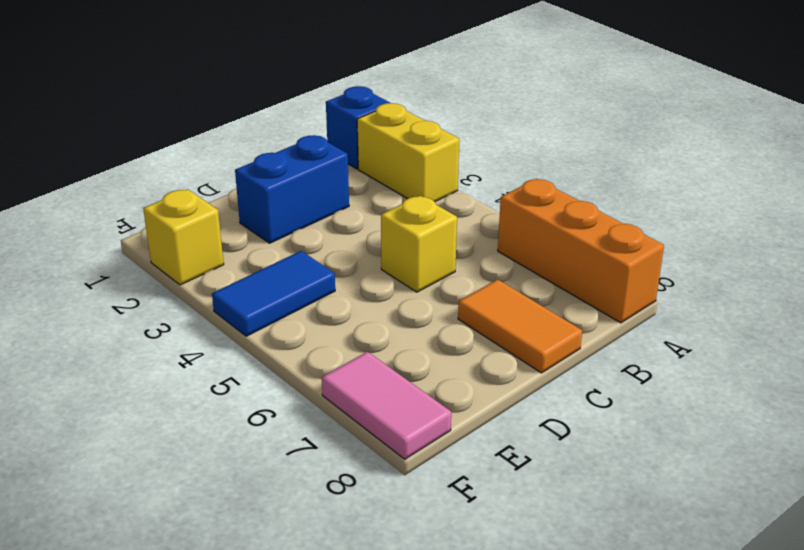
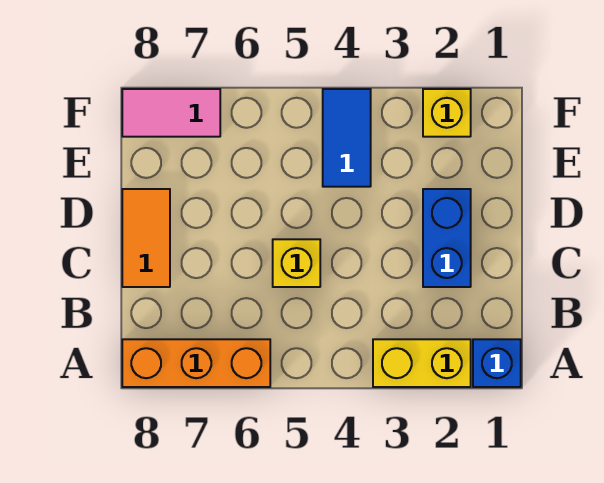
orange tile C7:C8 level 1 -> orange tile C8:D8 level 1

